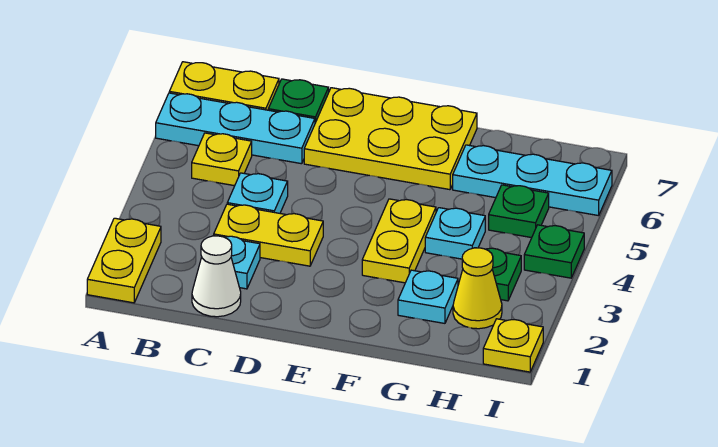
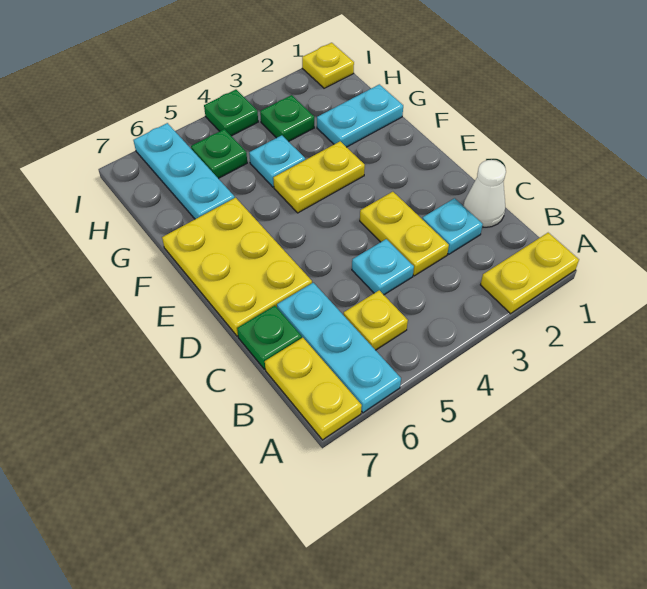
cyan plate G2 level 1 -> cyan plate G1:G2 level 1
yellow cone H2 level 1 -> none

